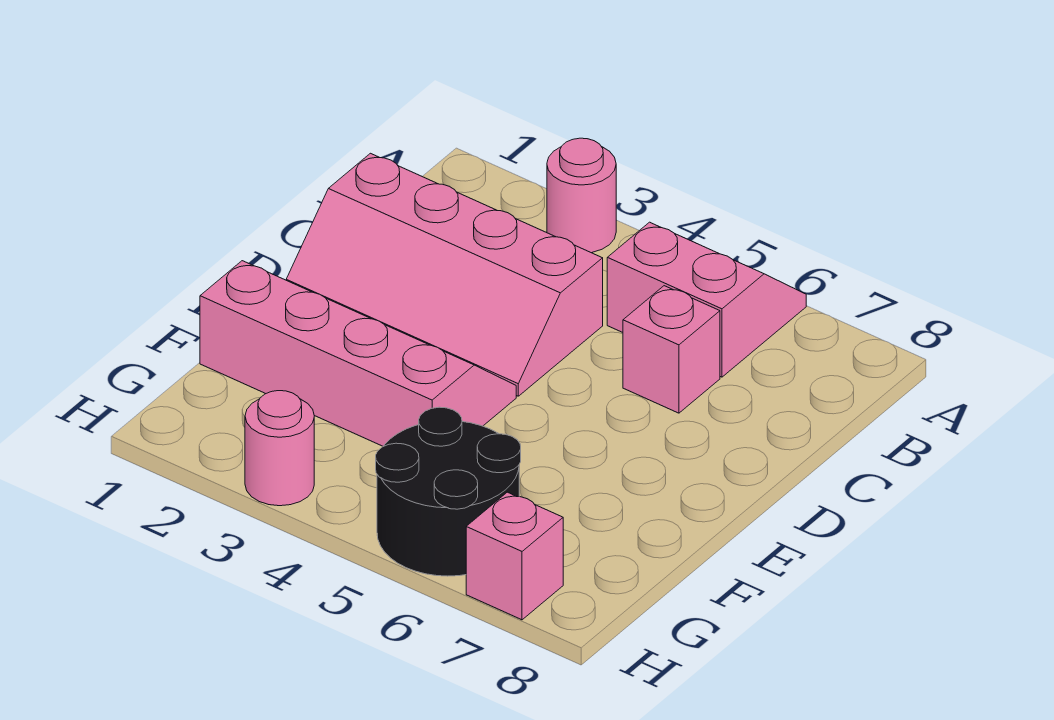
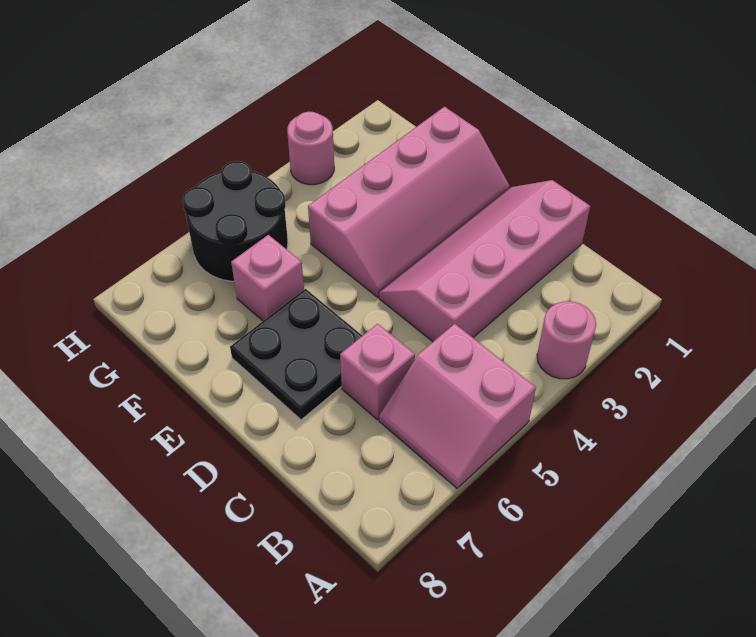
pink slope A5:B6 level 1 top B -> pink slope A5:B6 level 1 top 5
none -> black plate D6:E7 level 1
pink brick H7 level 1 -> pink brick F6 level 1

